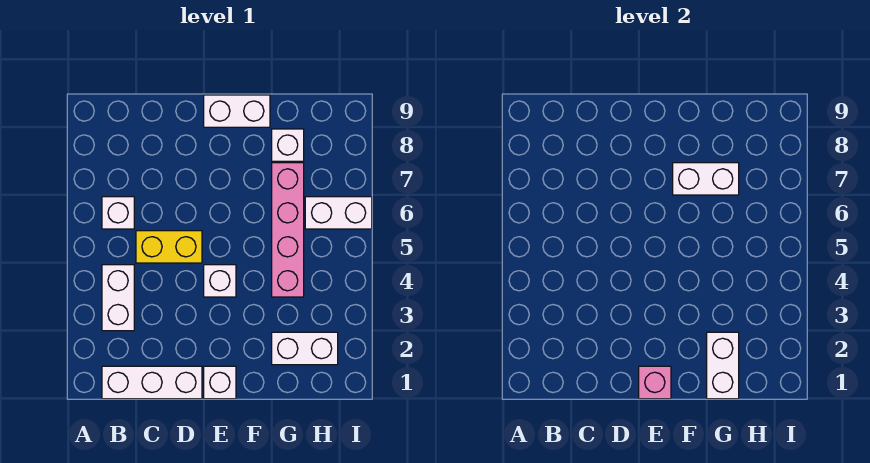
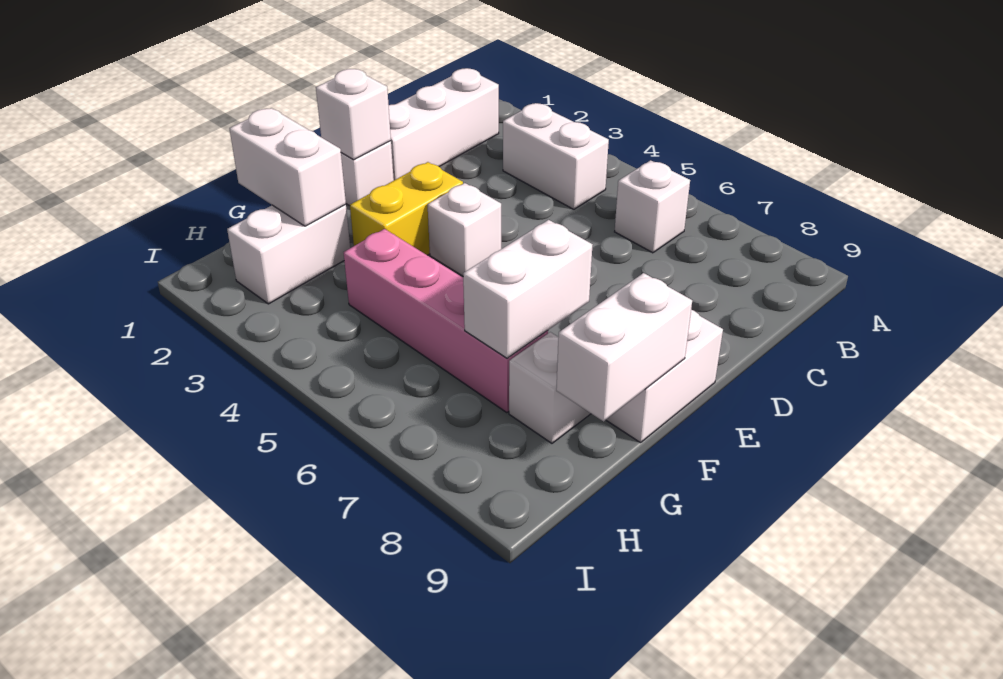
yellow brick C5:D5 level 1 -> yellow brick E3:F3 level 1
pink brick E1 level 2 -> white brick E1 level 2
white brick H6:I6 level 1 -> white brick F9:G9 level 2

